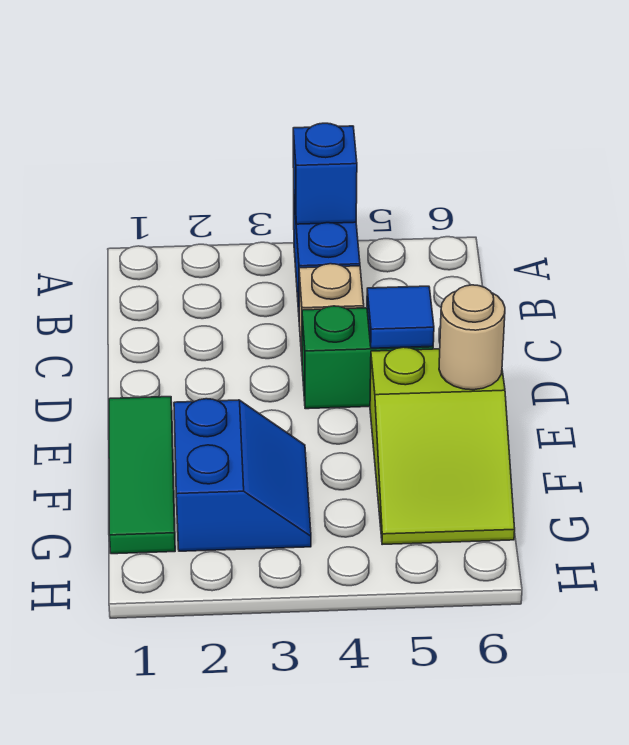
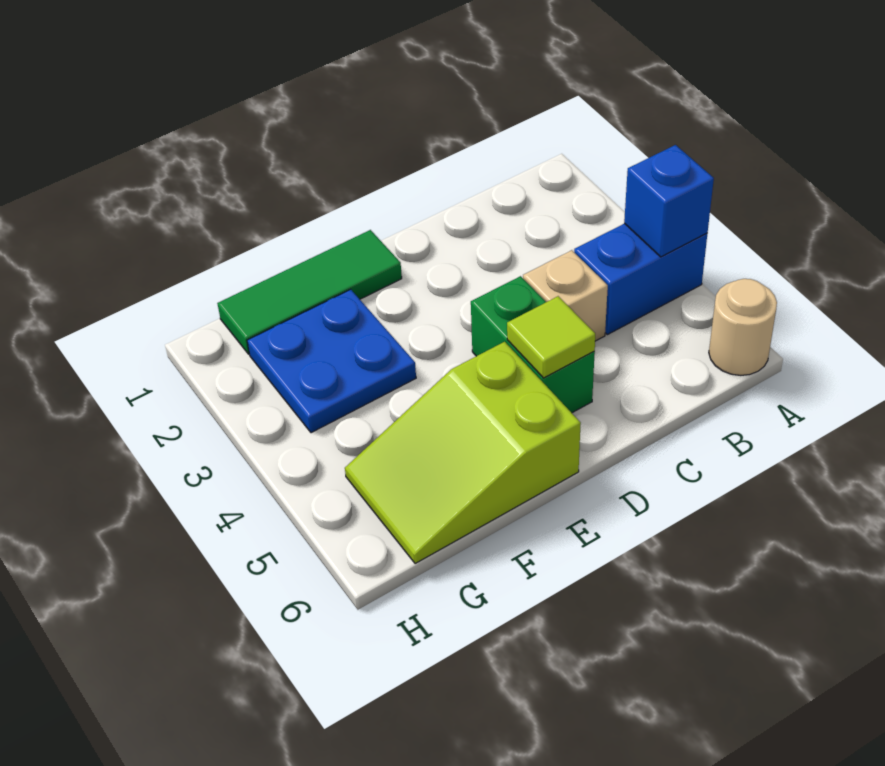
blue tile D5 level 2 -> lime tile D5 level 2
tan round brick E6 level 2 -> tan round brick A6 level 1
blue slope F2:G3 level 1 top 2 -> blue plate F2:G3 level 1

